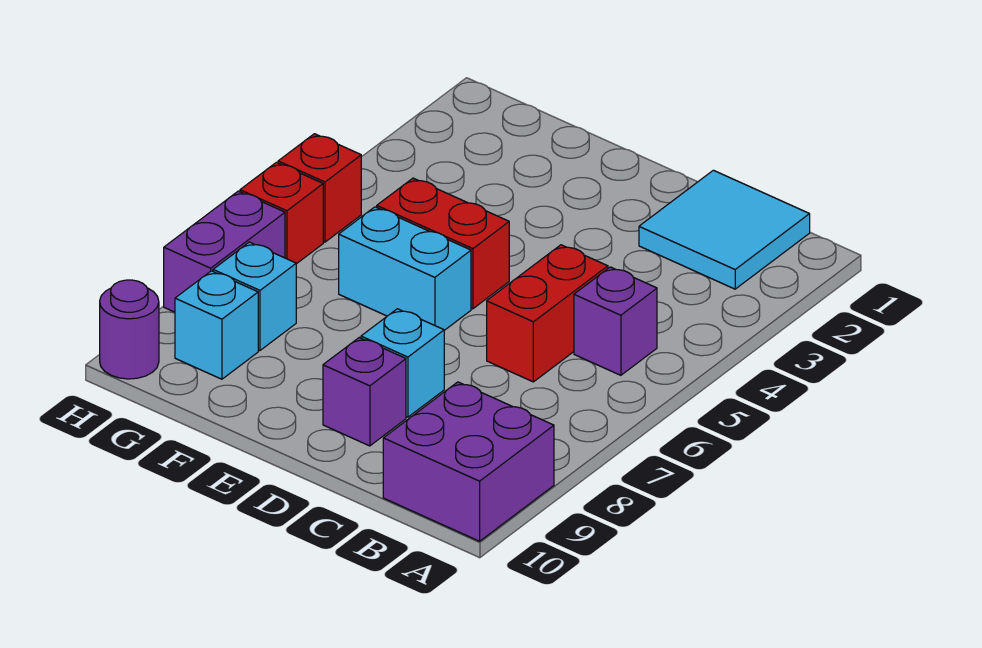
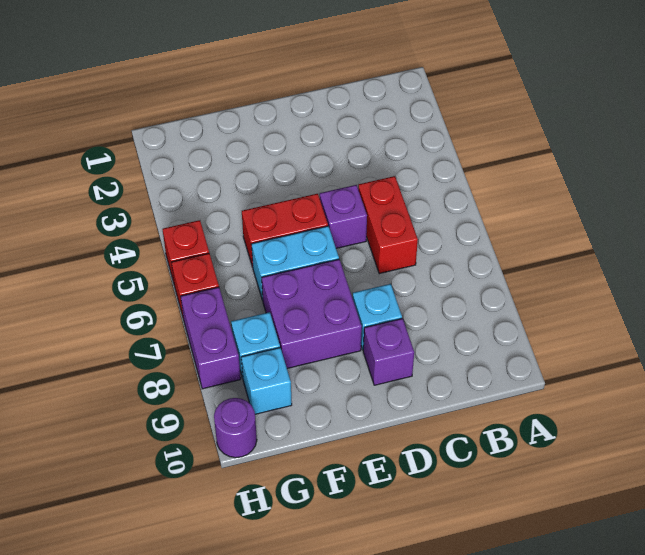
purple brick A9:B10 level 1 -> purple brick E7:F8 level 1
cyan tile B1:C2 level 1 -> none
purple brick B5 level 1 -> purple brick D5 level 1

